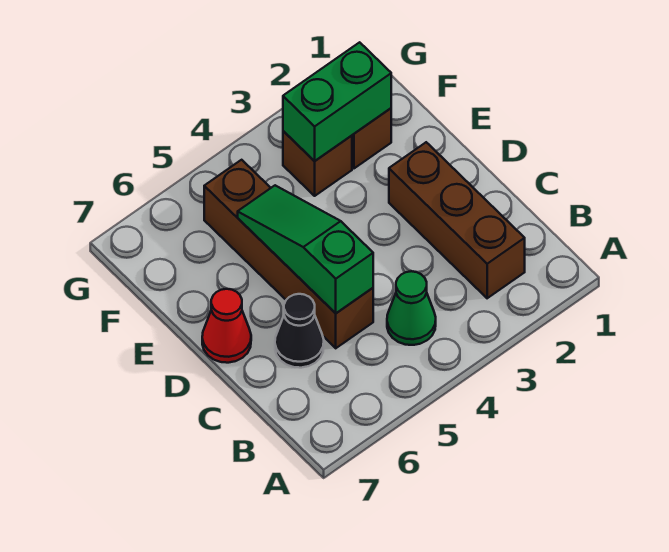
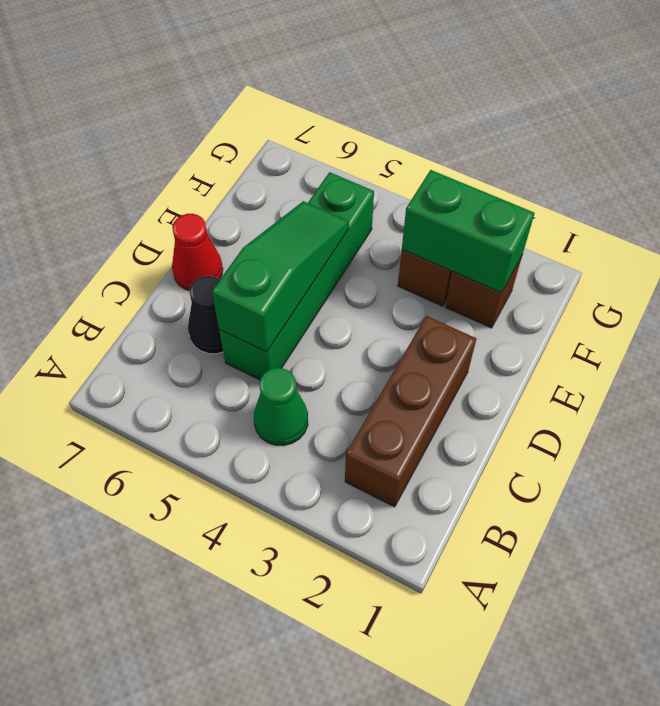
brown brick C5:F5 level 1 -> green brick C5:F5 level 1

